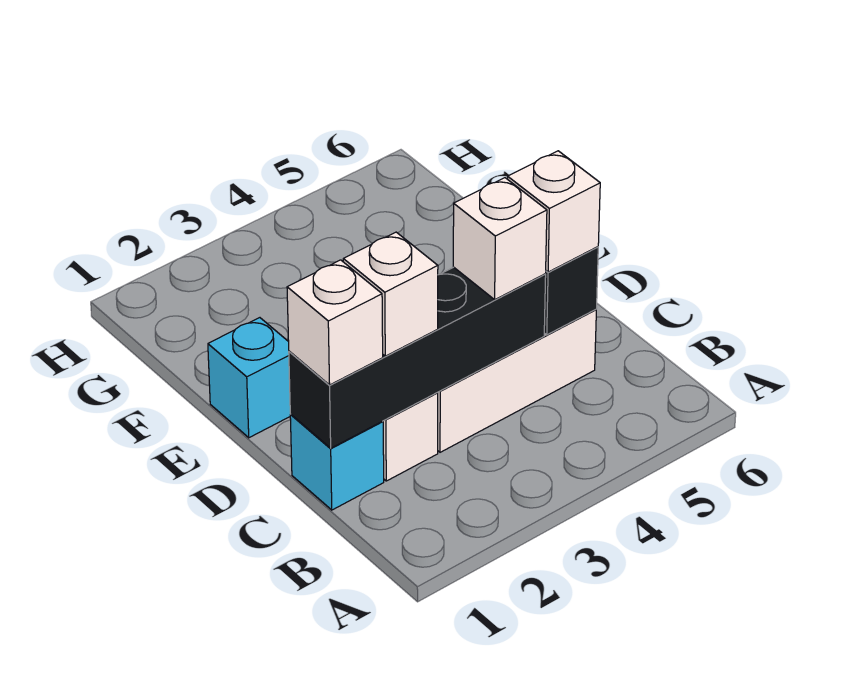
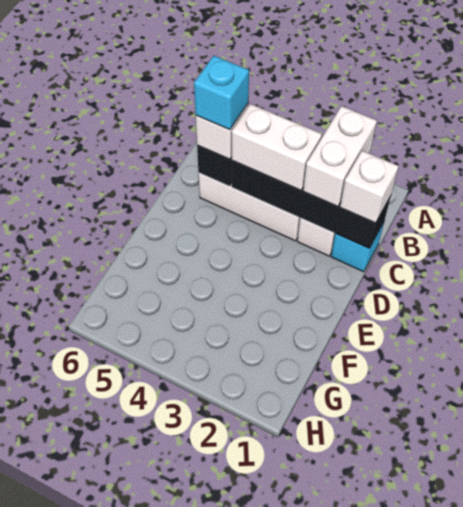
white brick C2 level 3 -> white brick B2:C2 level 3
white brick C4 level 3 -> white brick C3:C4 level 3
cyan brick E1 level 1 -> cyan brick C5 level 4

